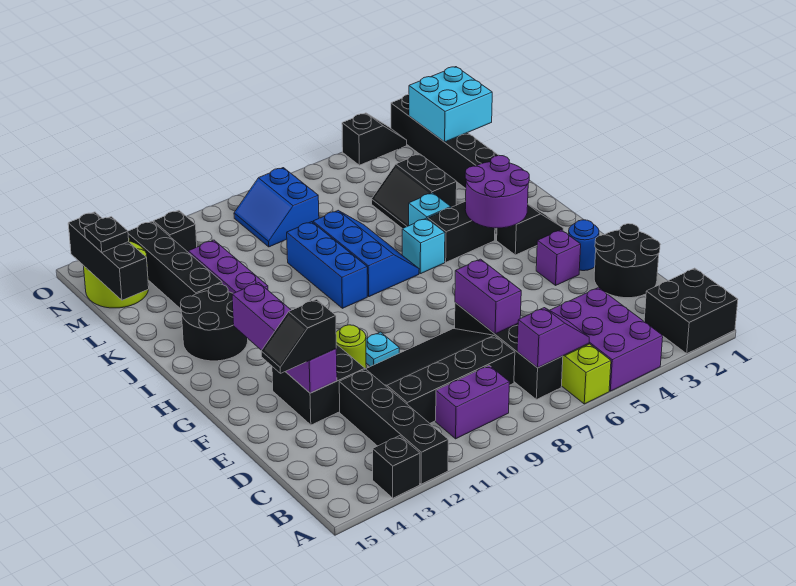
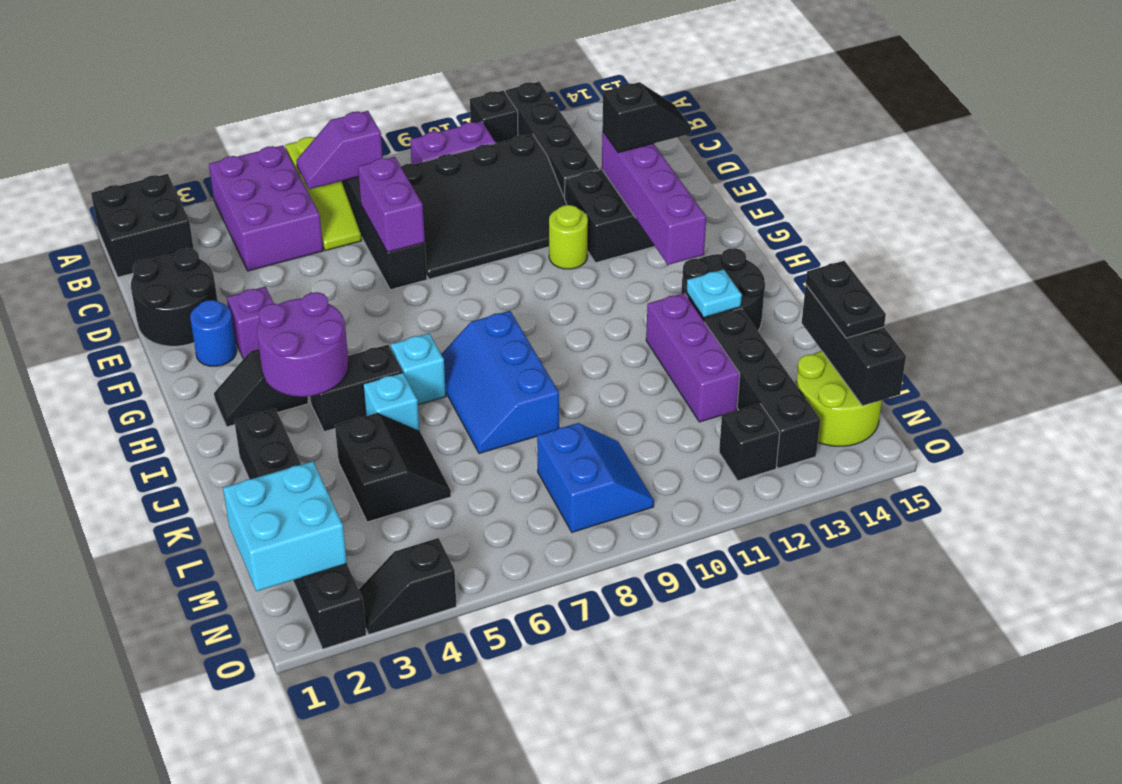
black brick A13 level 1 -> black brick A11 level 1
cyan plate F10 level 1 -> cyan plate J13 level 2
blue brick I9:K9 level 1 -> none
black plate M15 level 3 -> black plate L15:M15 level 3

